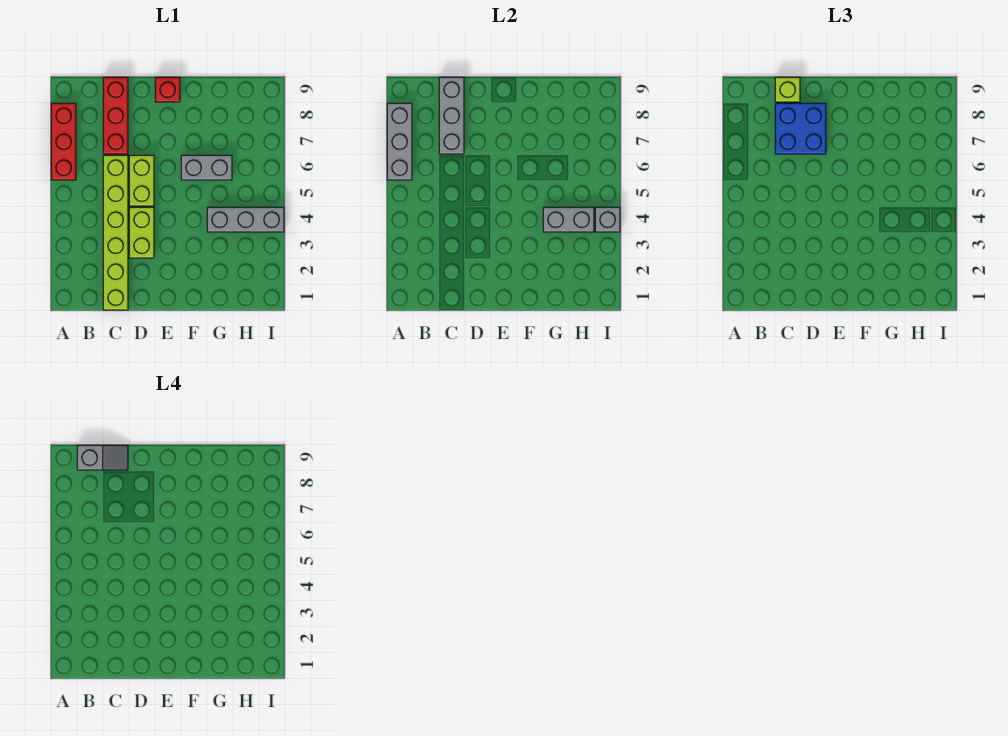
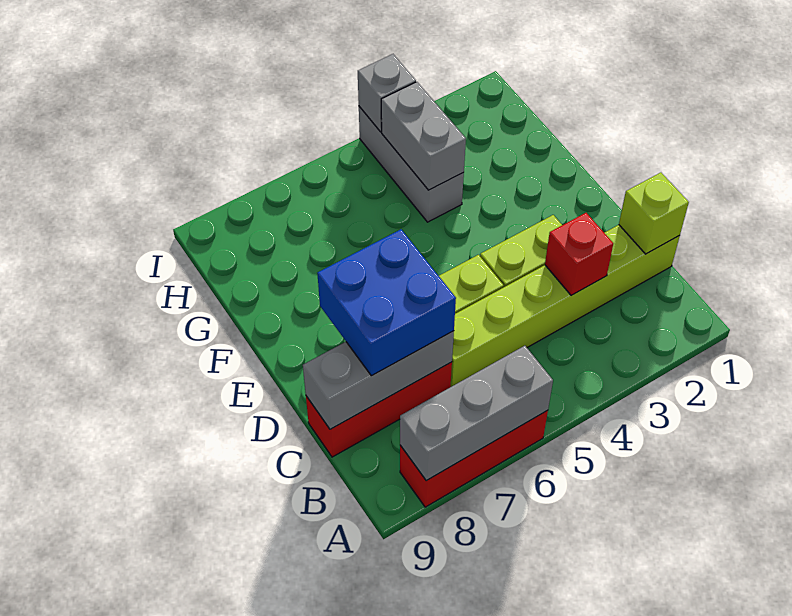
grey slope B9:C9 level 4 top B -> none
lime brick C9 level 3 -> lime brick C1 level 2
red brick E9 level 1 -> red brick C3 level 2
grey brick F6:G6 level 1 -> none

